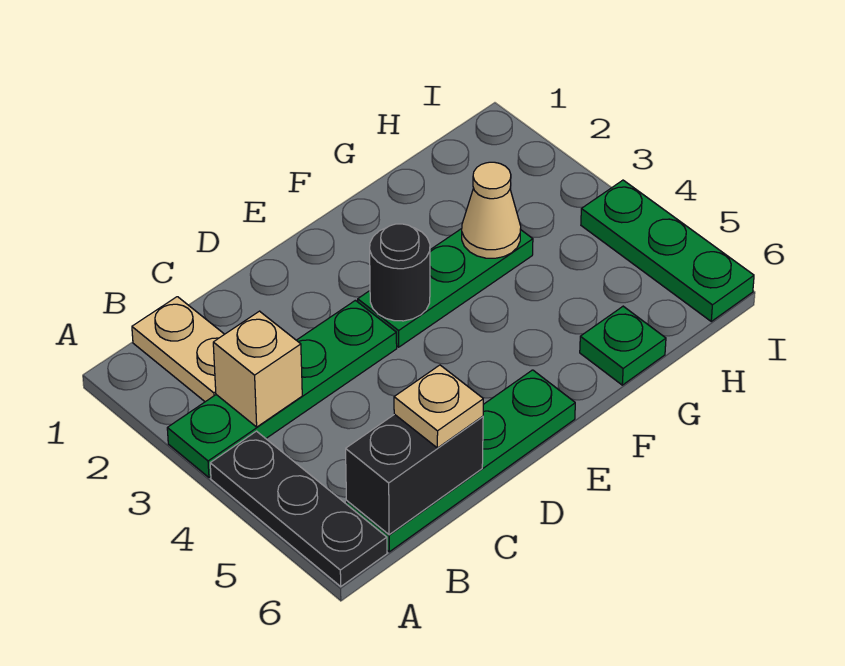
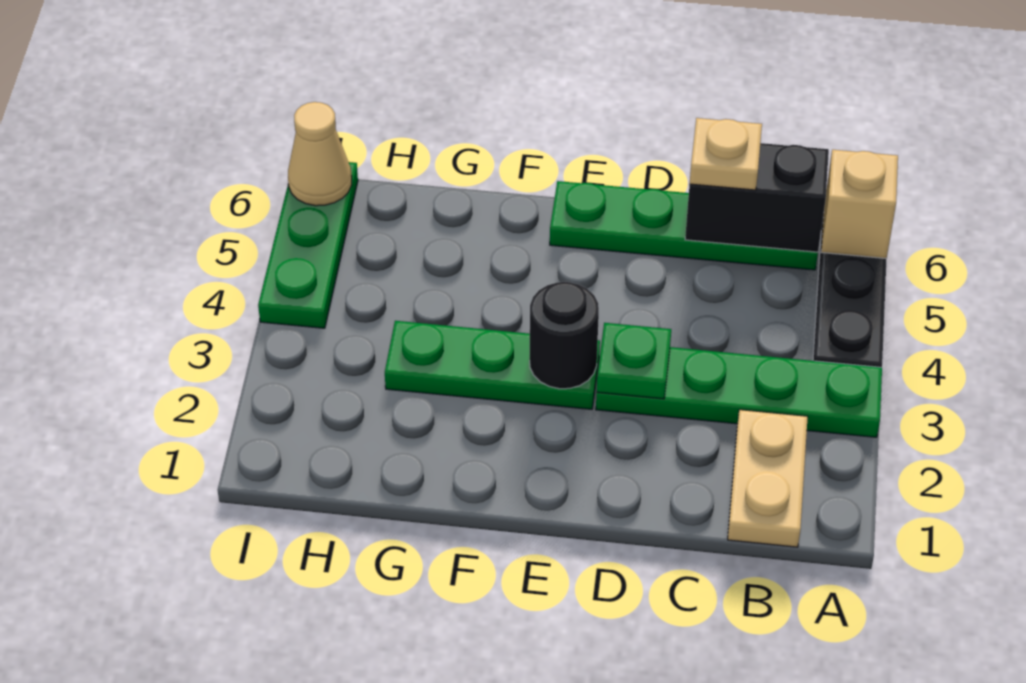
tan brick B3 level 2 -> tan brick A6 level 2
tan cone G3 level 2 -> tan cone I6 level 2
green plate G6 level 1 -> green plate D3 level 2

